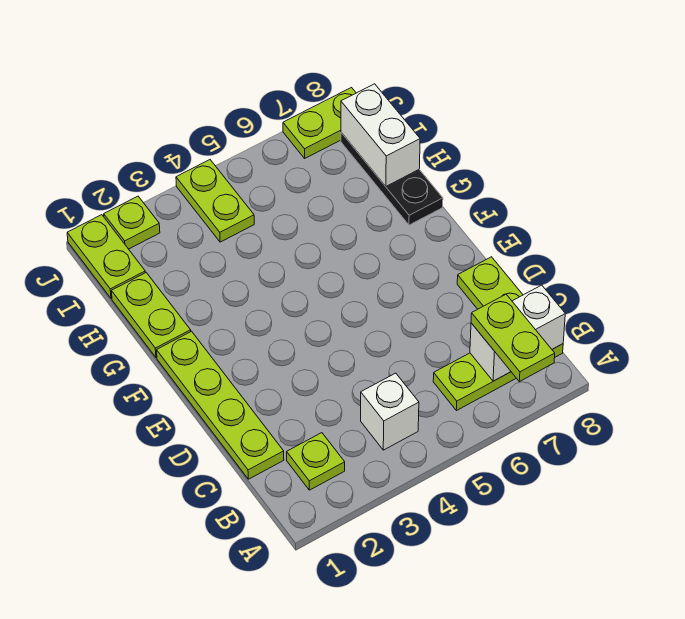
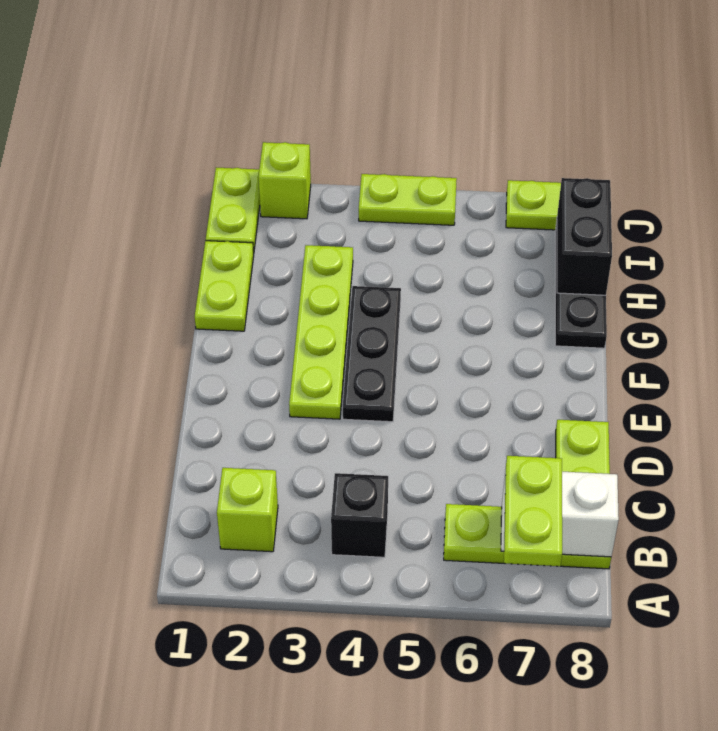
lime plate B2 level 1 -> lime brick B2 level 1
white brick B4 level 1 -> black brick B4 level 1
lime plate C1:F1 level 1 -> lime plate E3:H3 level 1
none -> black plate E4:G4 level 1
white brick H8:I8 level 2 -> black brick H8:I8 level 2
lime plate I4:J4 level 1 -> lime plate J4:J5 level 1
lime plate J2 level 1 -> lime brick J2 level 1

